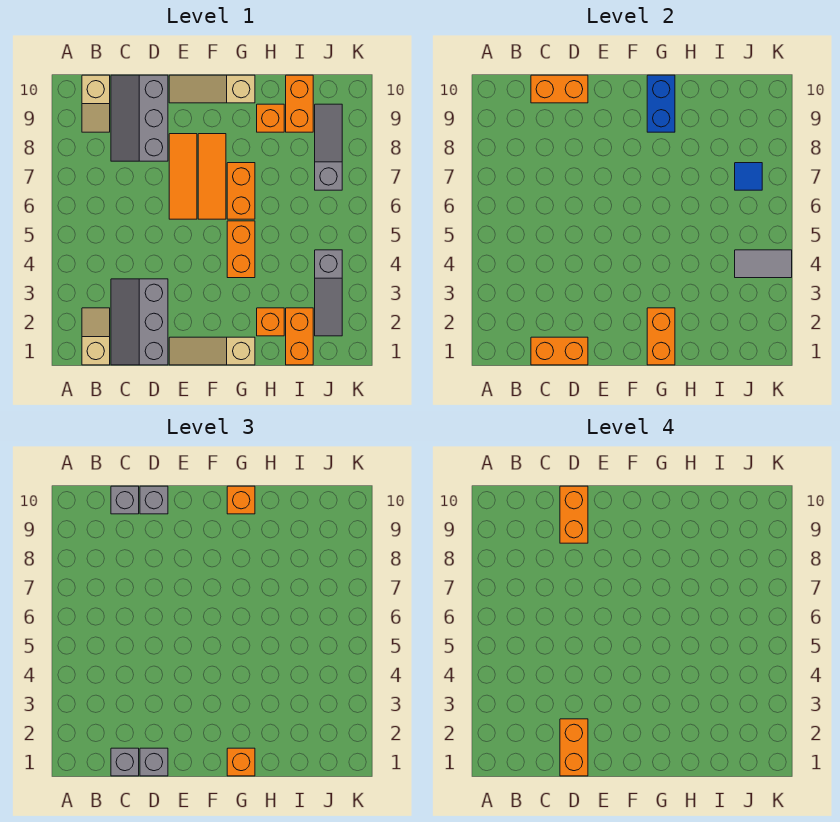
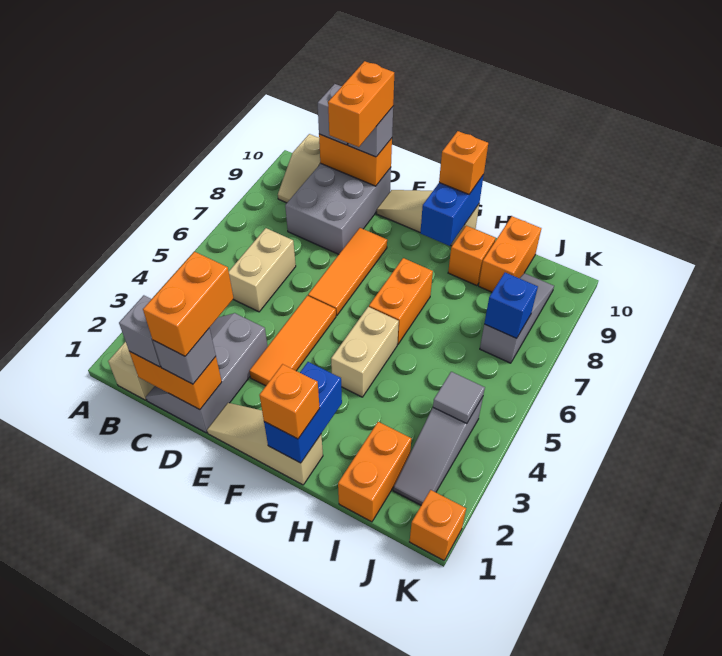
none -> tan brick C5:C6 level 1
grey slope C8:D10 level 1 top D -> grey brick C8:D10 level 1
orange tile F6:F8 level 1 -> orange tile E3:E5 level 1
orange brick G1:G2 level 2 -> blue brick G1:G2 level 2
orange brick G4:G5 level 1 -> tan brick G4:G5 level 1
orange brick H2 level 1 -> orange brick K1 level 1
grey tile J4:K4 level 2 -> grey tile J4 level 2
blue tile J7 level 2 -> blue brick J7 level 2

